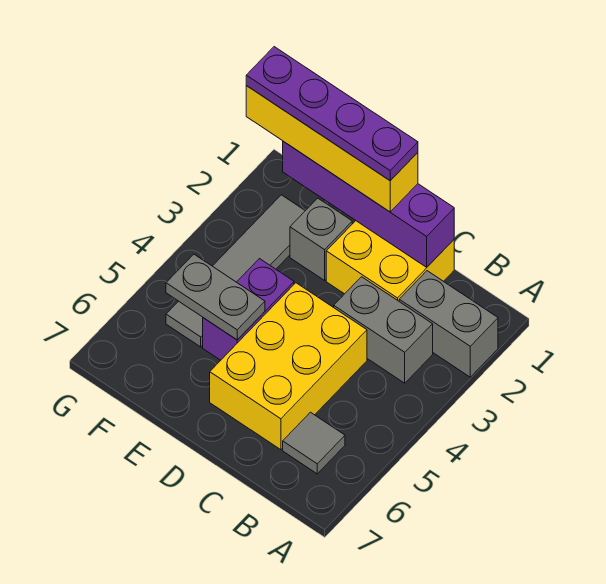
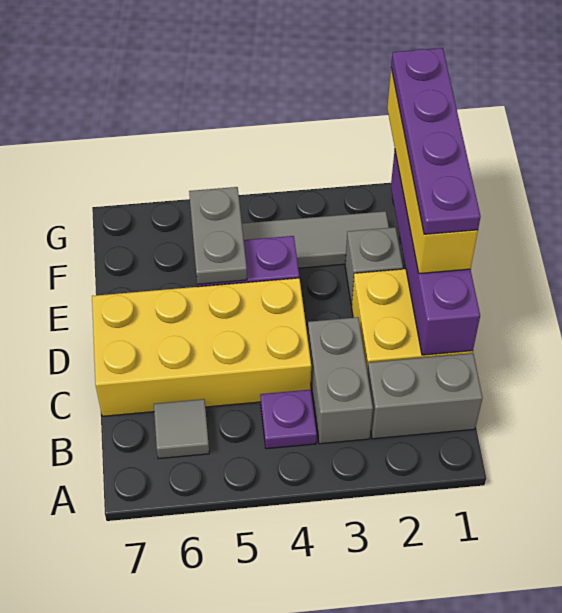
grey brick A2:B2 level 1 -> grey brick B1:B2 level 1
none -> purple plate B4 level 1
yellow brick C4:D6 level 1 -> yellow brick C4:D7 level 1

